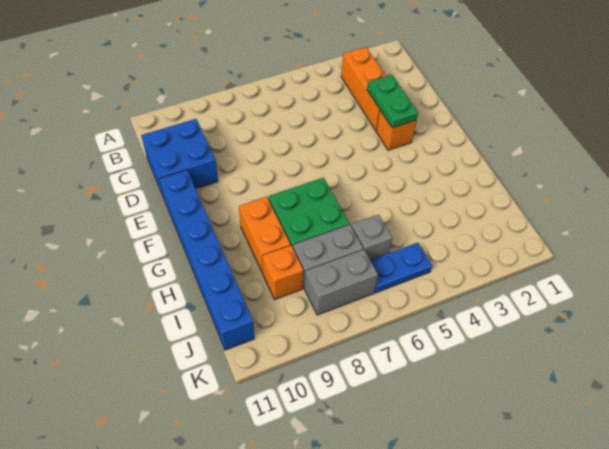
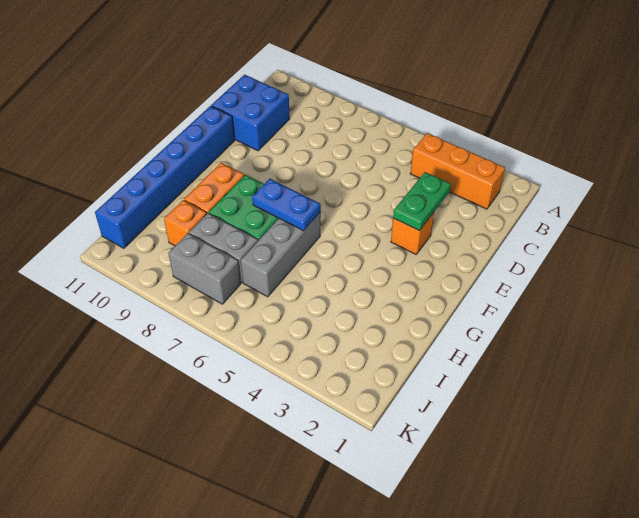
orange brick B3:D3 level 1 -> orange brick B2:B4 level 1
grey brick I6 level 1 -> grey brick G6:I6 level 1
blue plate J5:J6 level 1 -> blue plate G6:G7 level 2

